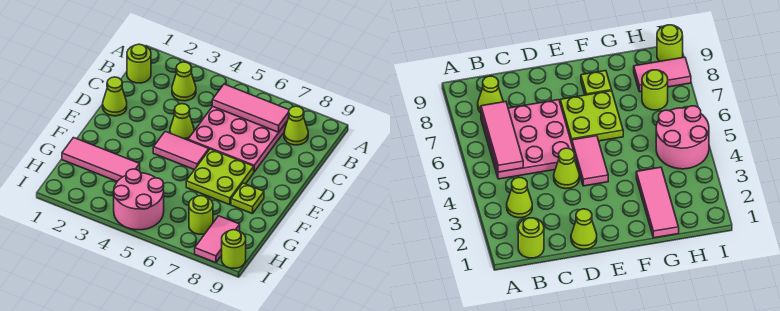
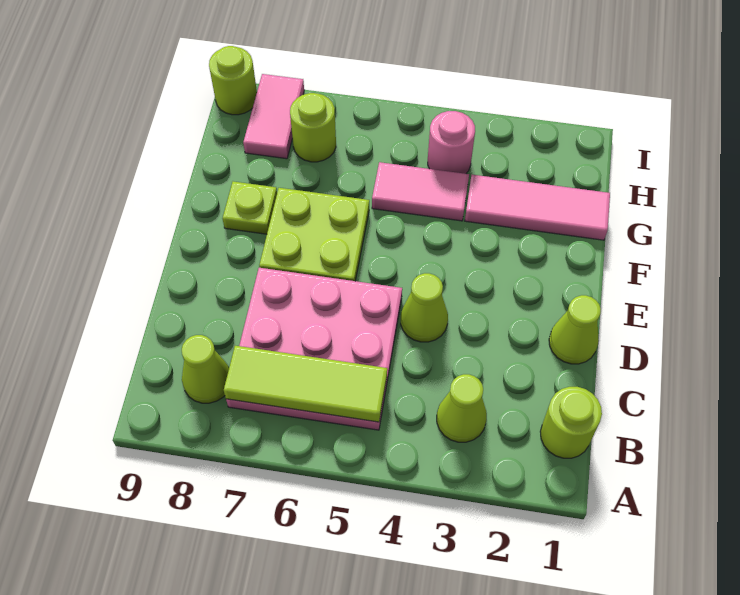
pink tile B5:B7 level 2 -> lime tile B5:B7 level 2
pink tile E4:E5 level 1 -> pink tile G4:G5 level 1
pink round brick H4:I5 level 1 -> pink round brick H4 level 1

